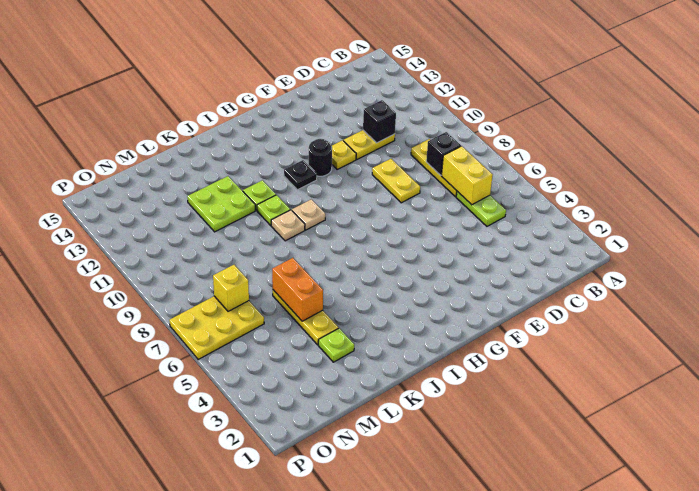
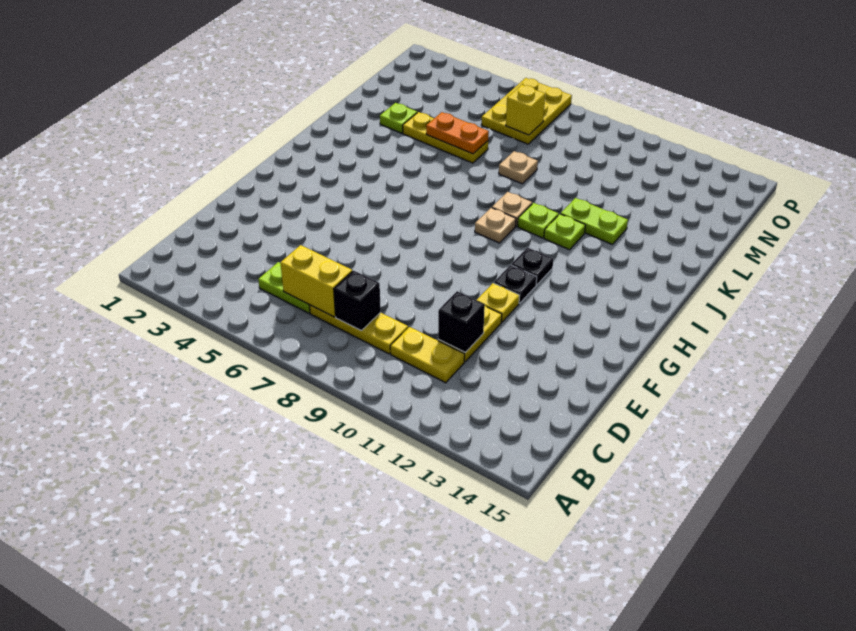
yellow plate E8:E9 level 1 -> yellow plate C10:C11 level 1
black round brick G11 level 1 -> black plate G11 level 1
lime plate K11:L12 level 1 -> lime plate K11:K12 level 1
orange brick L5:L6 level 2 -> orange plate L5:L6 level 2
none -> tan plate L8 level 1

